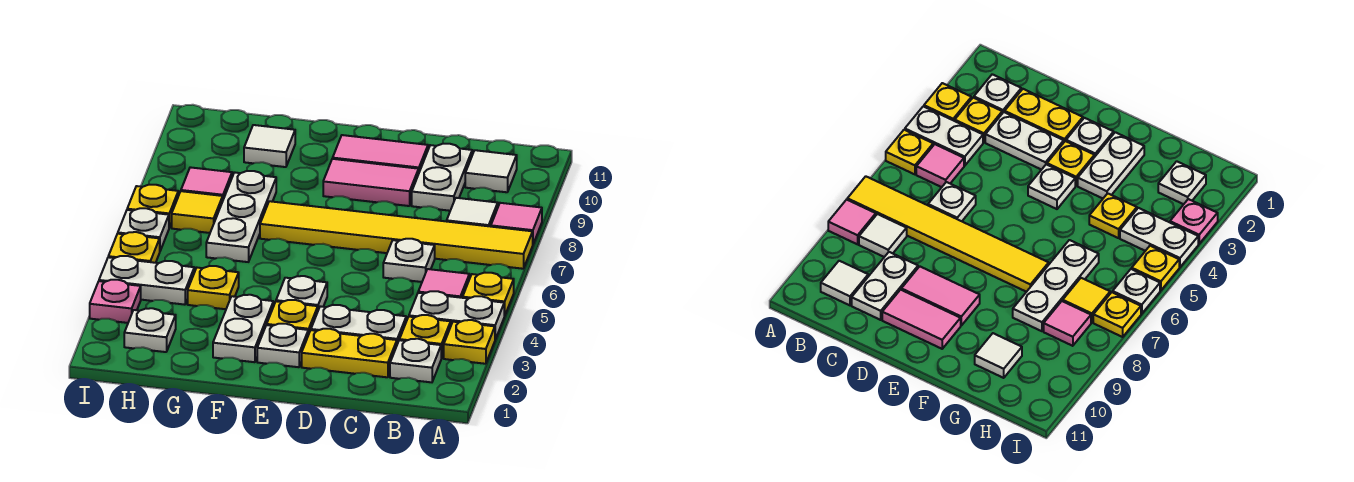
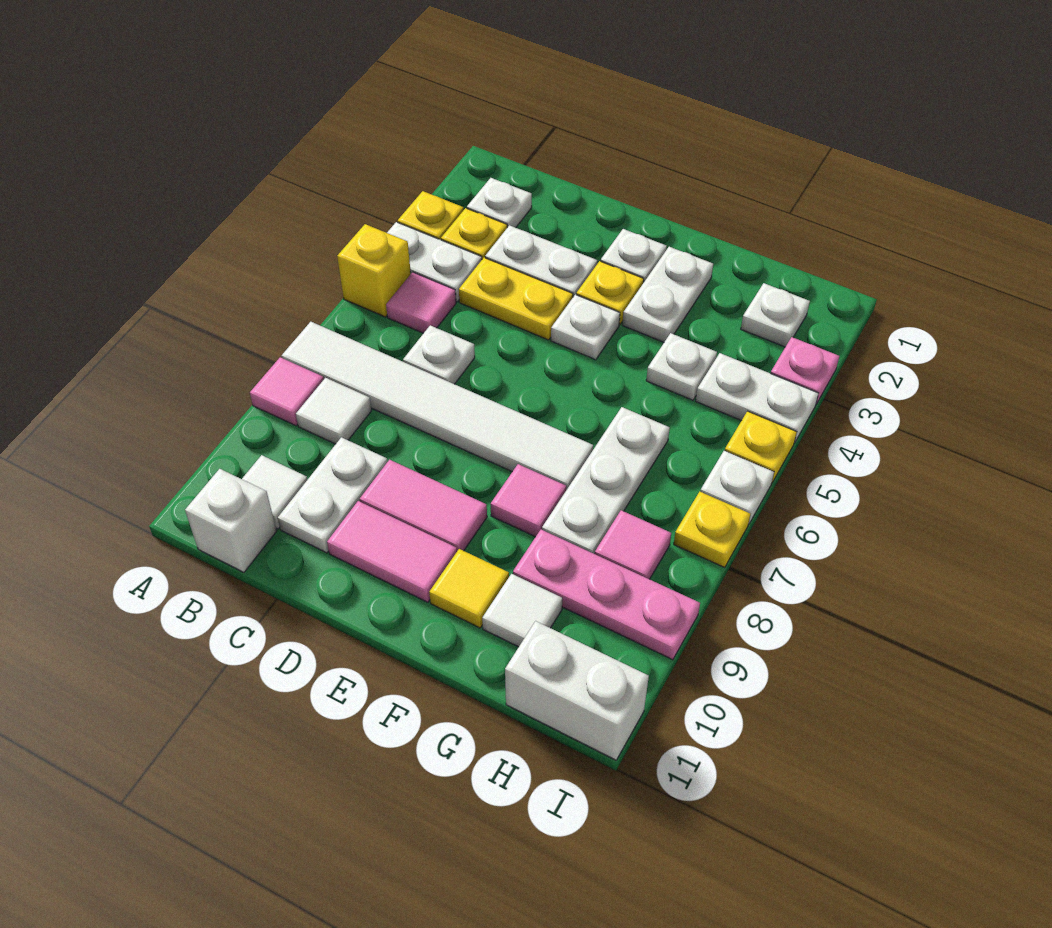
yellow plate A5 level 1 -> yellow brick A5 level 1
yellow tile A7:F7 level 1 -> white tile A7:F7 level 1
none -> white brick B11 level 1
yellow plate C2:D2 level 1 -> yellow plate C4:D4 level 1
none -> pink tile F8 level 1
yellow plate G4 level 1 -> white plate G4 level 1
none -> pink plate G9:I9 level 1
yellow tile H7 level 1 -> yellow tile F10 level 1
none -> white brick H11:I11 level 1

